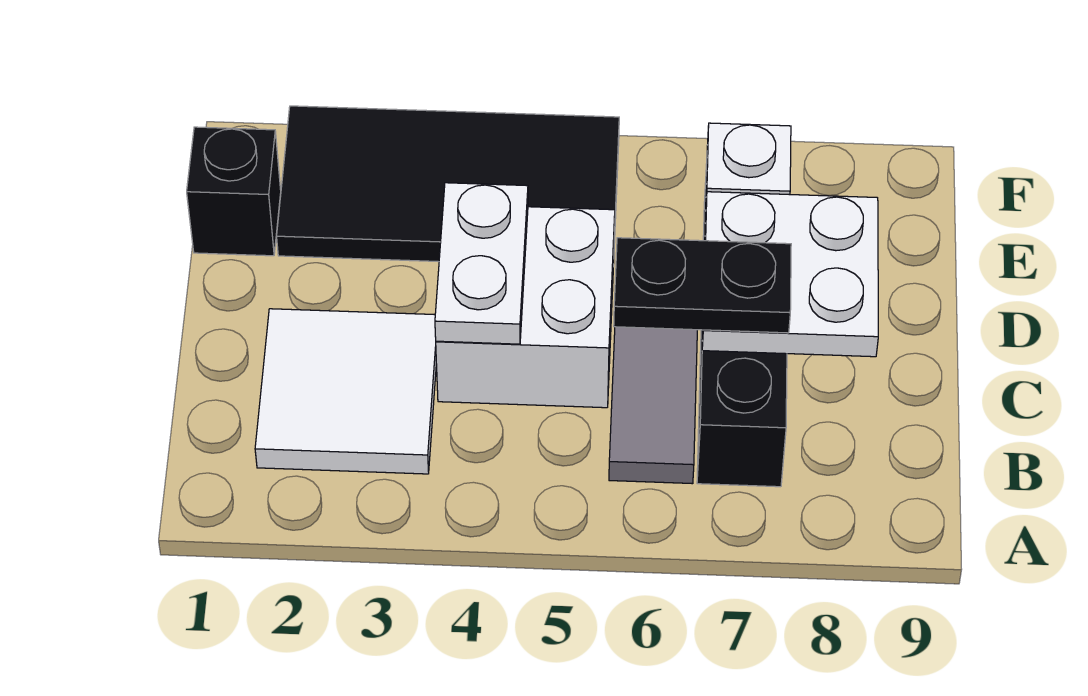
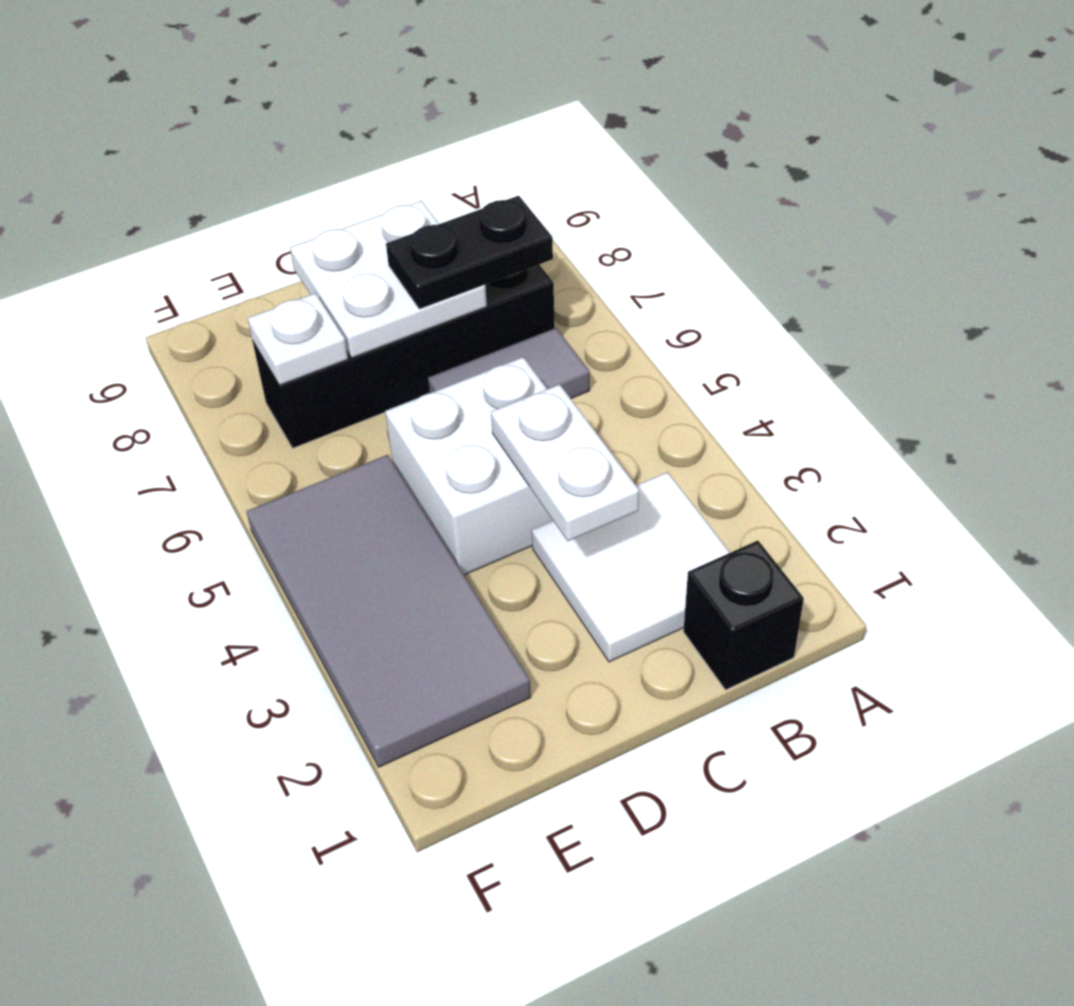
white plate C4:D4 level 2 -> white plate C3:C4 level 2
black plate C6:C7 level 3 -> black plate B7:C7 level 3
black brick E1 level 1 -> black brick B1 level 1
black tile E2:F5 level 1 -> grey tile E2:F5 level 1

